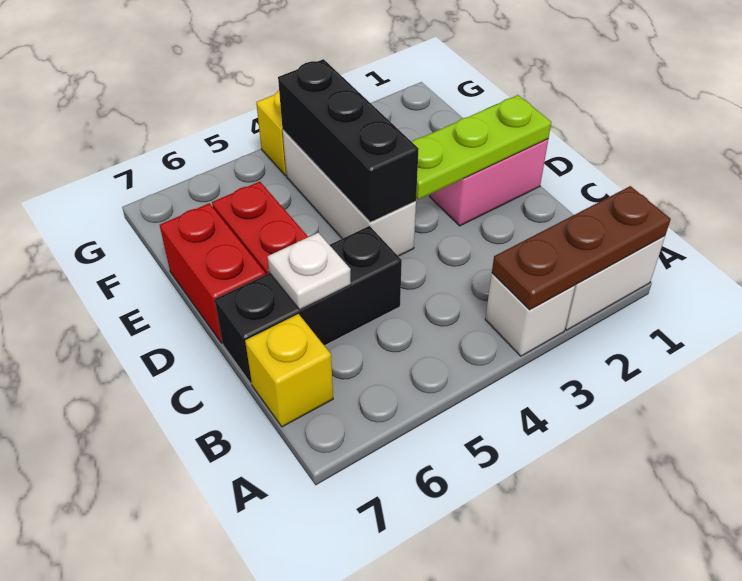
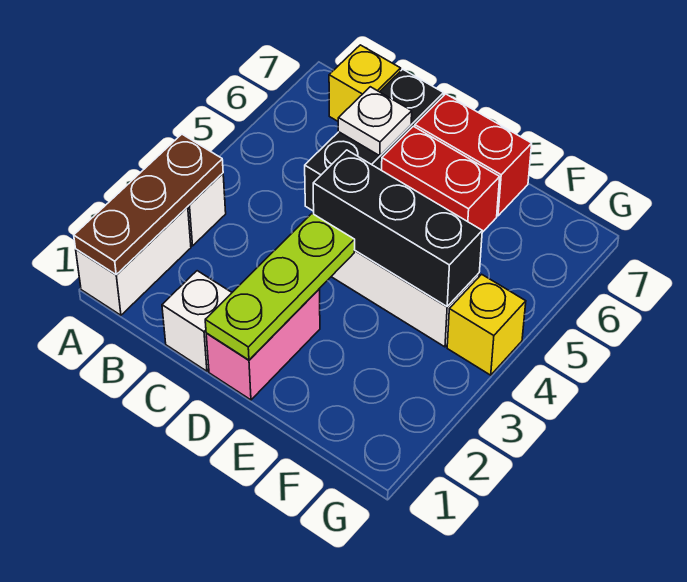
none -> white brick C1 level 1

